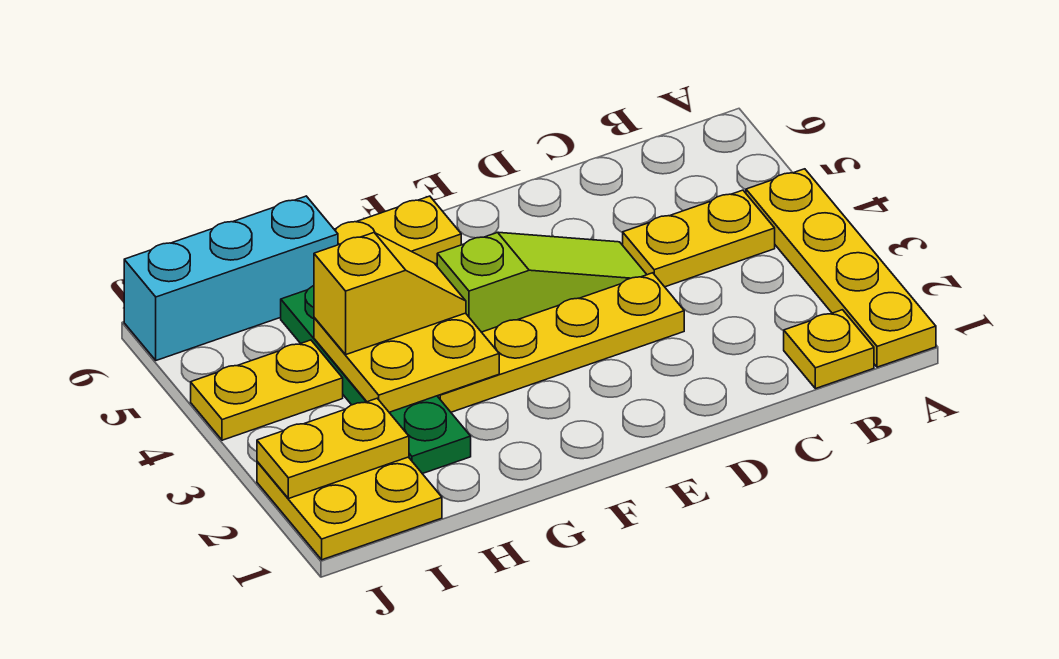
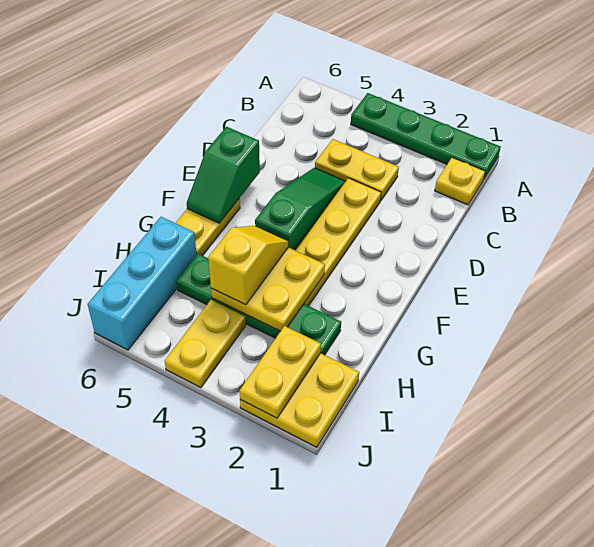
yellow plate A1:A4 level 1 -> green plate A1:A4 level 1
yellow plate B4:C4 level 1 -> yellow plate C3:C4 level 1
lime slope D4:F4 level 1 top F -> green slope D4:F4 level 1 top F
none -> green slope E6:F6 level 2 top E

